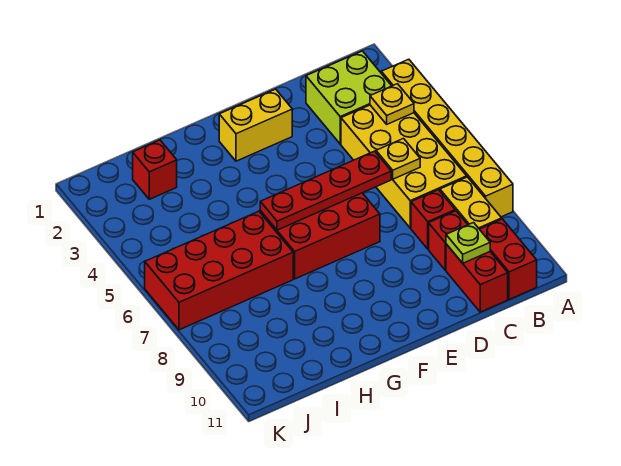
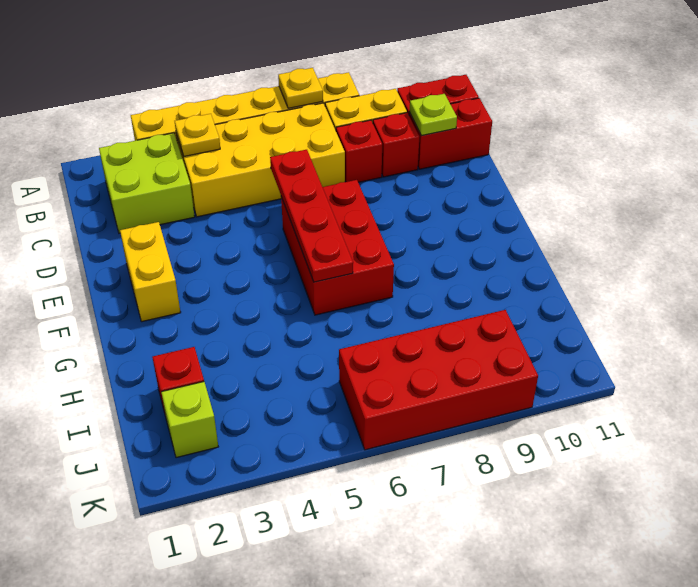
yellow plate C6 level 2 -> yellow plate A7 level 2
red brick H6:K7 level 1 -> red brick J6:K9 level 1
none -> lime brick J2 level 1

